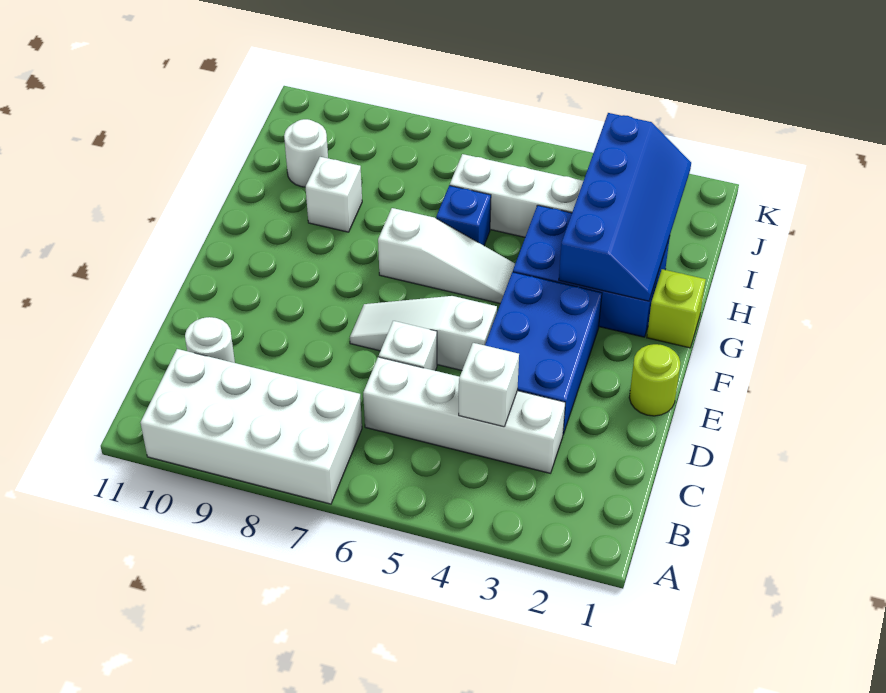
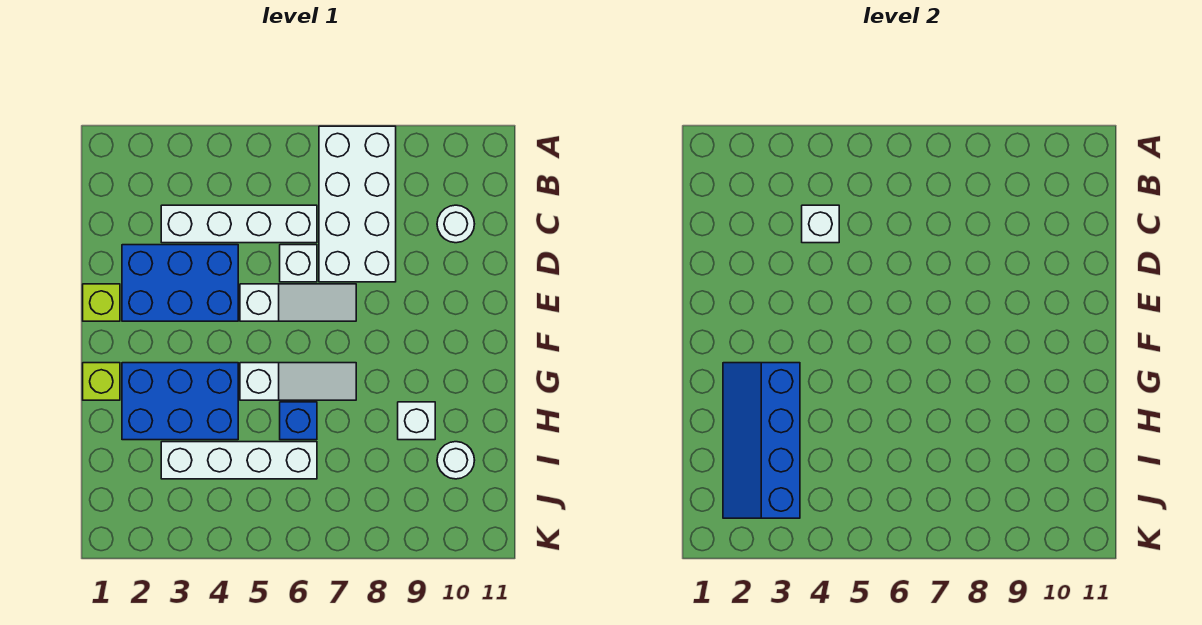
white brick A7:B10 level 1 -> white brick A7:D8 level 1
blue brick D3:F4 level 1 -> blue brick D2:E4 level 1
lime round brick E1 level 1 -> lime brick E1 level 1
white slope G5:G7 level 1 top 7 -> white slope G5:G7 level 1 top 5

